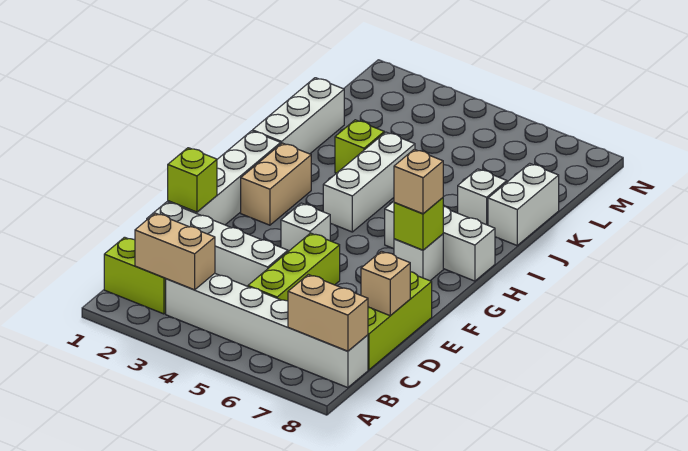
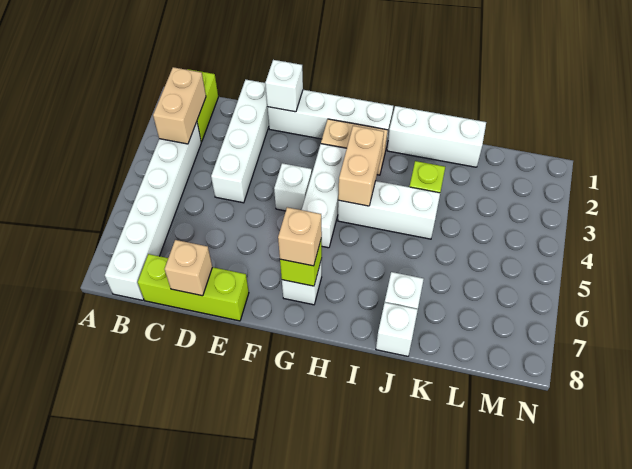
tan brick B7:B8 level 2 -> tan brick H3:H4 level 2
lime brick C5:E5 level 1 -> none
lime brick E1 level 2 -> white brick E1 level 2
white brick H6:H8 level 1 -> white brick G3:G5 level 1
white brick J8:K8 level 1 -> white brick J8 level 1

